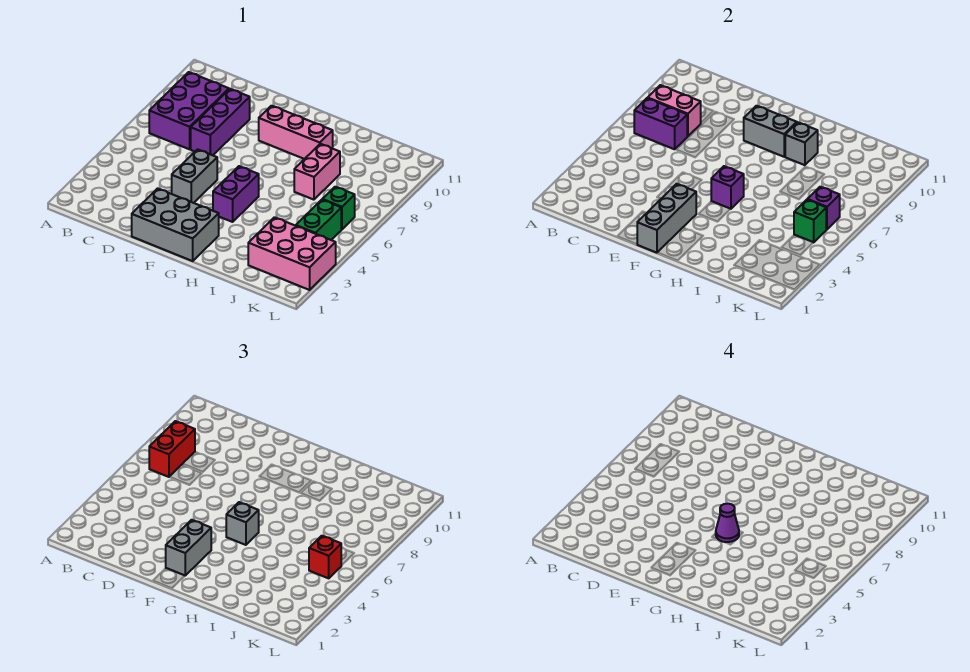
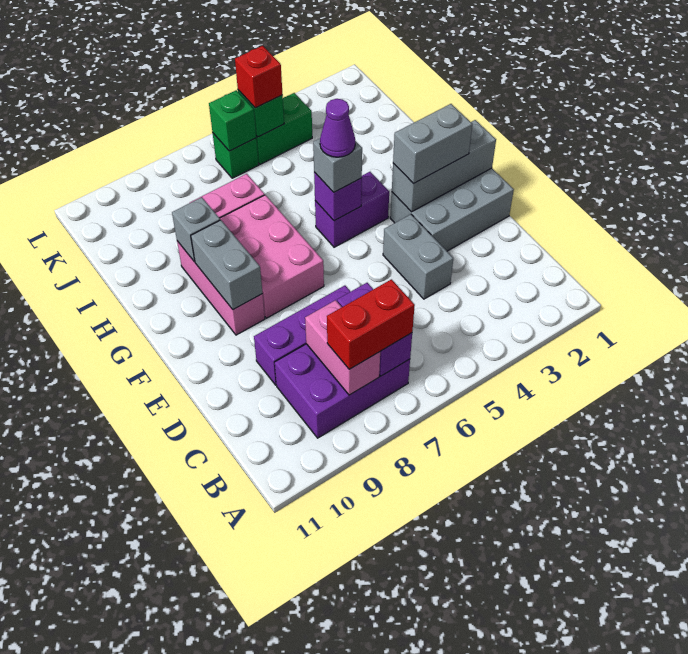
grey brick E1:G2 level 1 -> grey brick E1:F3 level 1
grey brick E4:E5 level 1 -> grey brick D4:E4 level 1
pink brick J2:L3 level 1 -> pink brick F7:H8 level 1
purple brick K6 level 2 -> green brick K6 level 2

